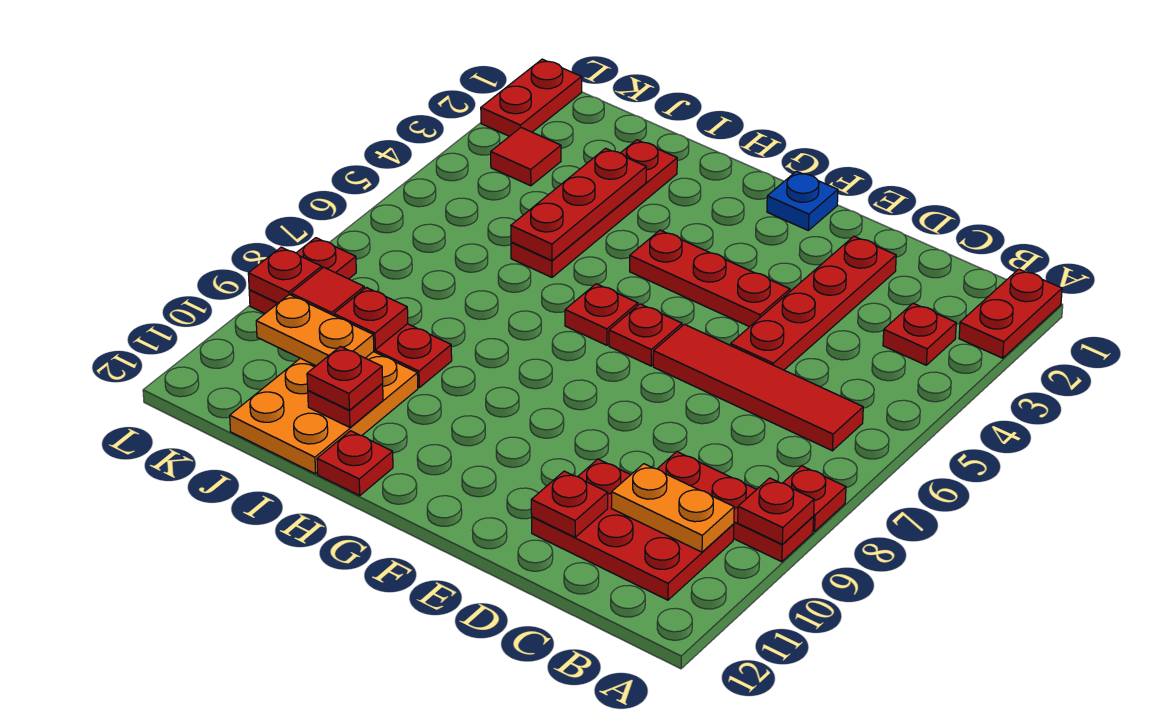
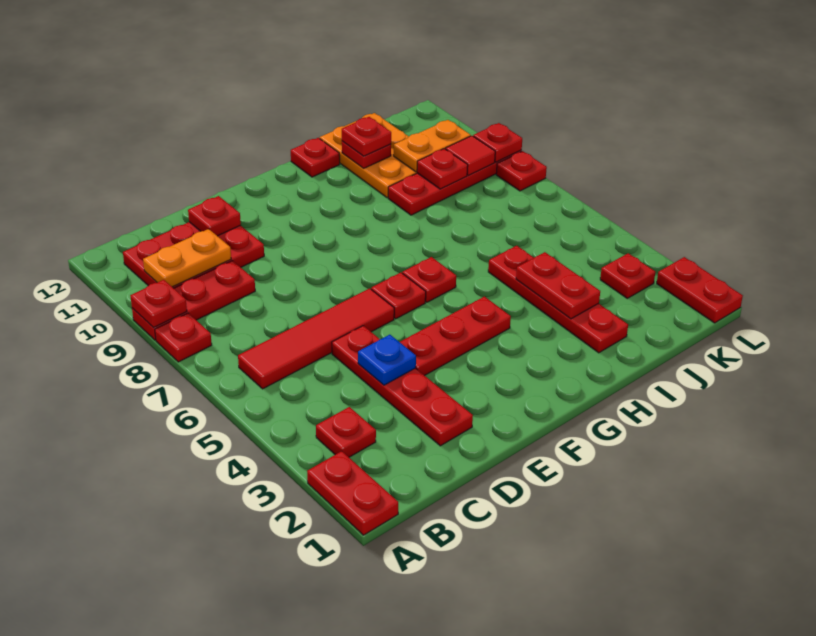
blue plate F1 level 1 -> blue plate D4 level 2
red plate I3:I5 level 2 -> red plate I3:I4 level 2
red tile K3 level 1 -> red plate K3 level 1

